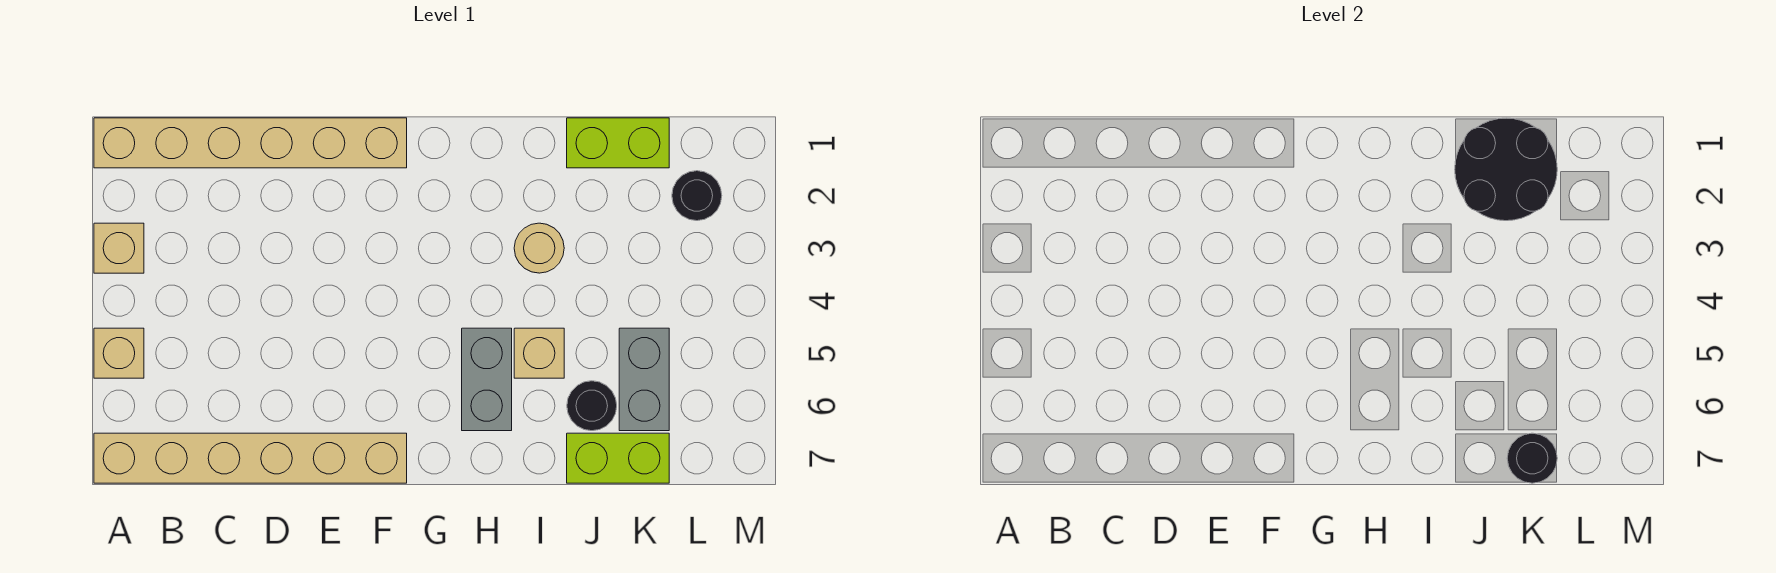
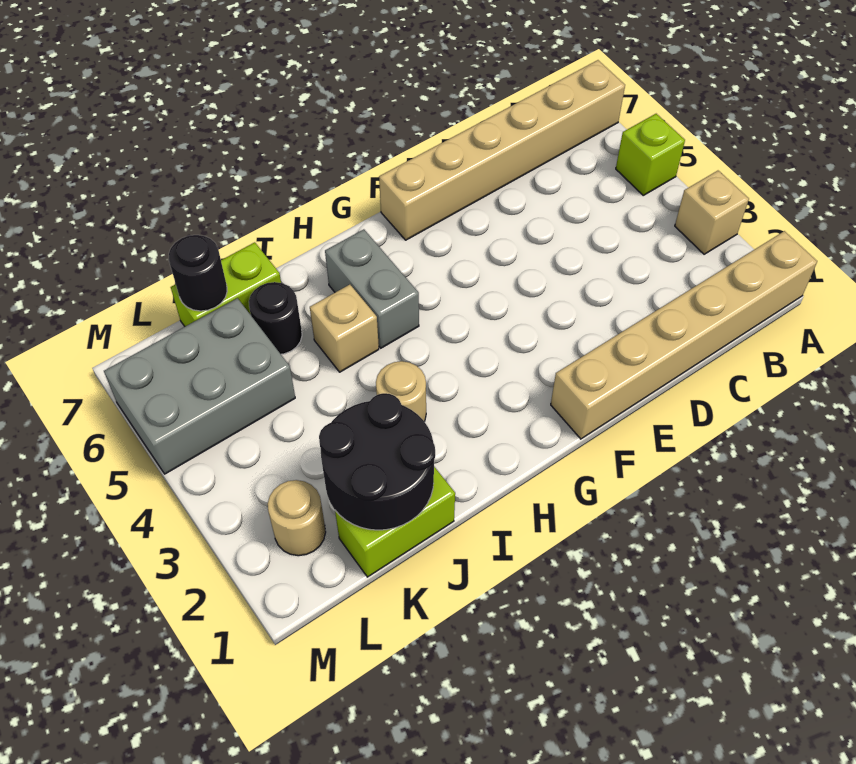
tan brick A5 level 1 -> lime brick A5 level 1
grey brick K5:K6 level 1 -> grey brick K5:M6 level 1
black round brick L2 level 1 -> tan round brick L2 level 1

